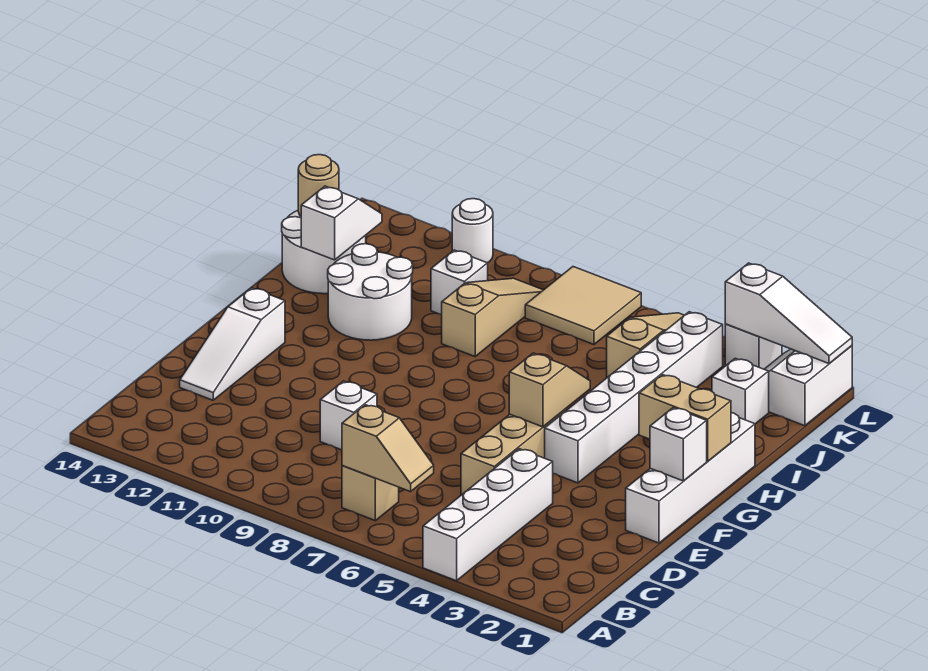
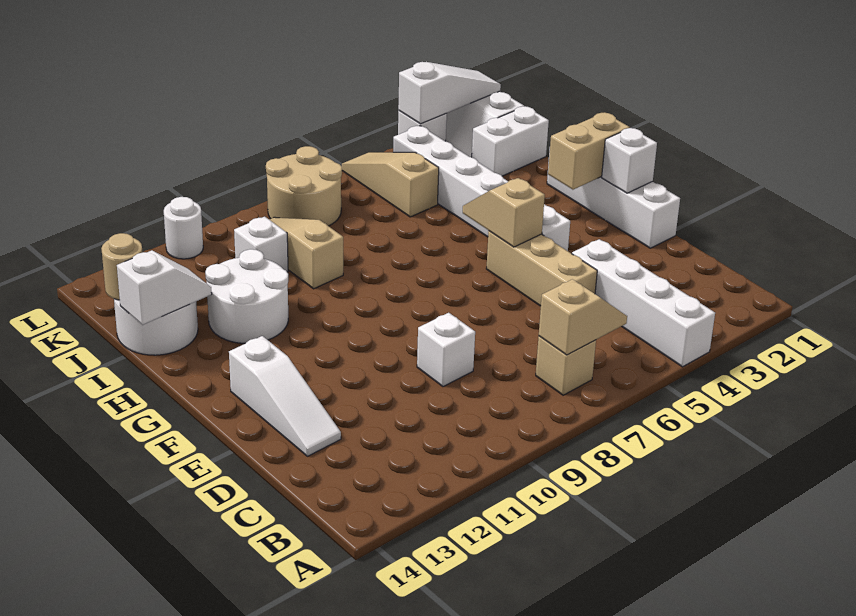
white slope I13:J13 level 2 top I -> white slope I13:I14 level 2 top 14
white brick J2 level 1 -> white brick J1:J2 level 1
tan tile K7:L8 level 1 -> tan round brick K7:L8 level 1

